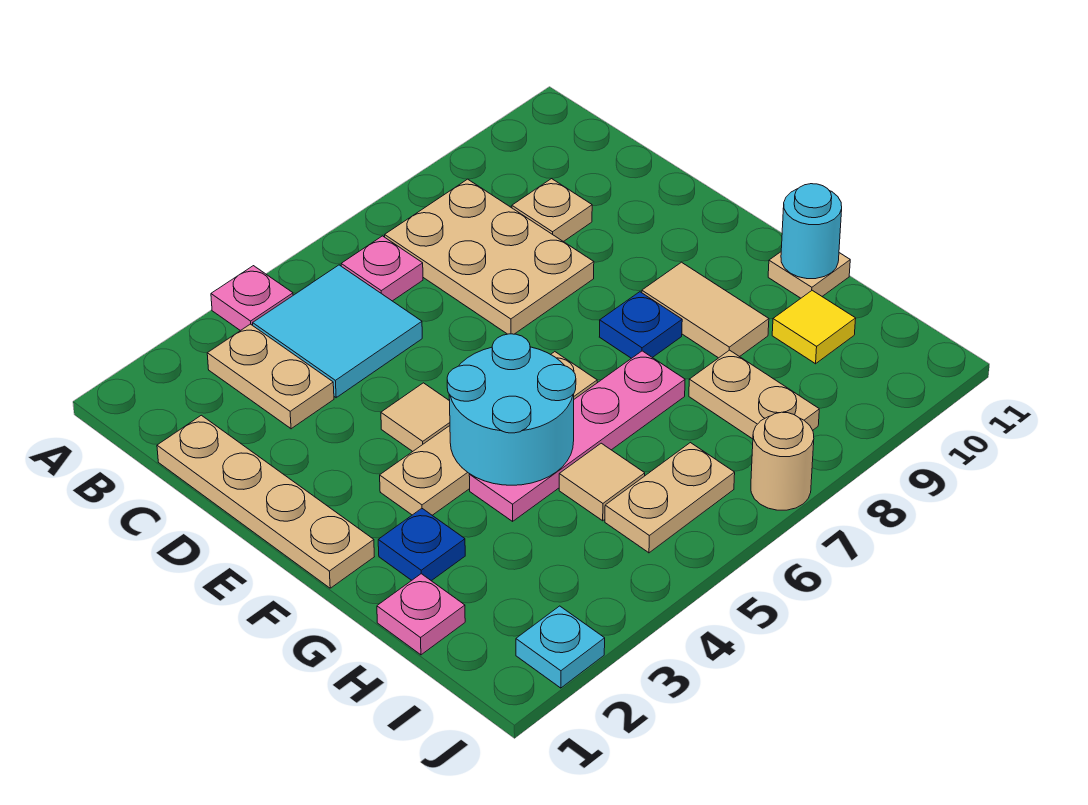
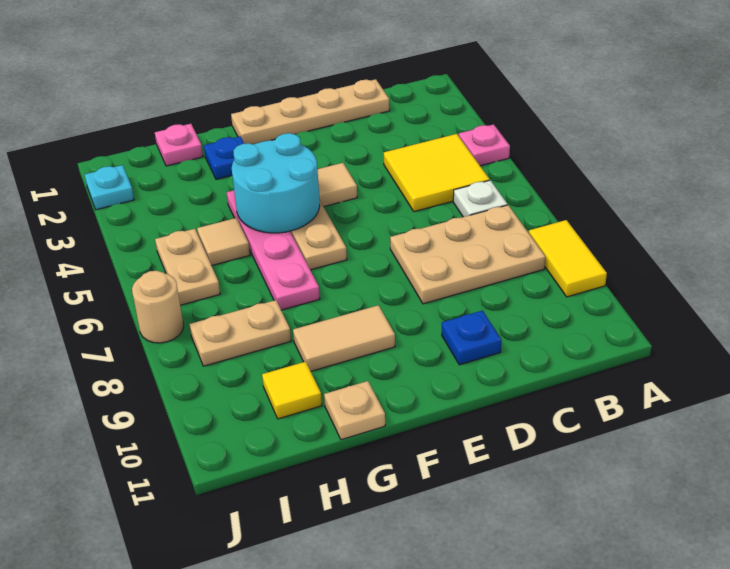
none -> yellow tile A8:A9 level 1
tan plate B3:C3 level 1 -> none
cyan tile B4:C5 level 1 -> yellow tile B4:C5 level 1
pink plate B6 level 1 -> white plate B6 level 1
tan plate C9 level 1 -> none
blue plate F8 level 1 -> blue plate D10 level 1
cyan round brick G11 level 2 -> none

